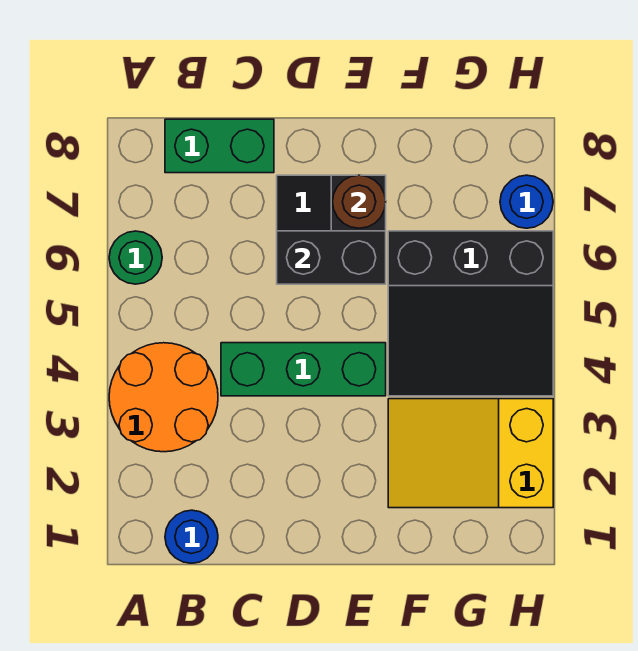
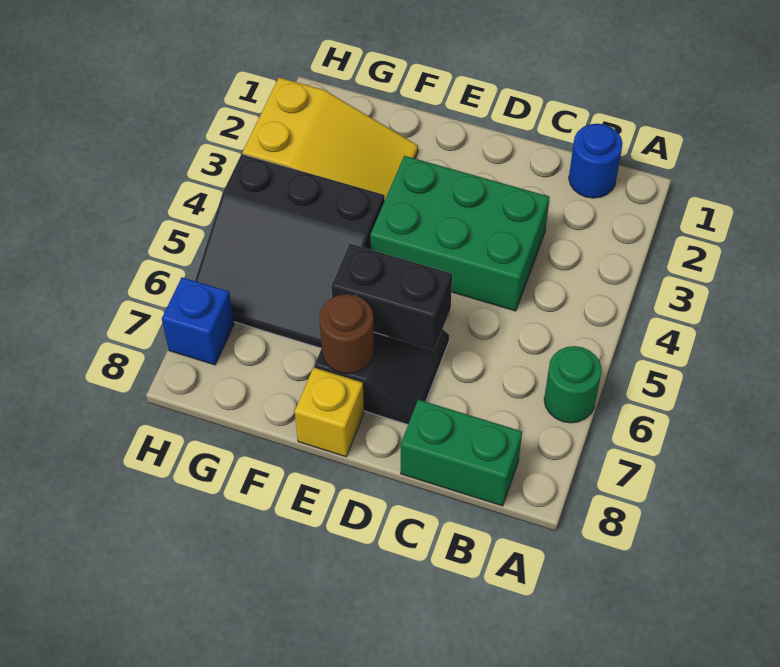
orange round brick A3:B4 level 1 -> none
green brick C4:E4 level 1 -> green brick C3:E4 level 1
none -> yellow brick E8 level 1
black slope F4:H6 level 1 top 6 -> black slope F4:H6 level 1 top 4
blue round brick H7 level 1 -> blue brick H7 level 1

